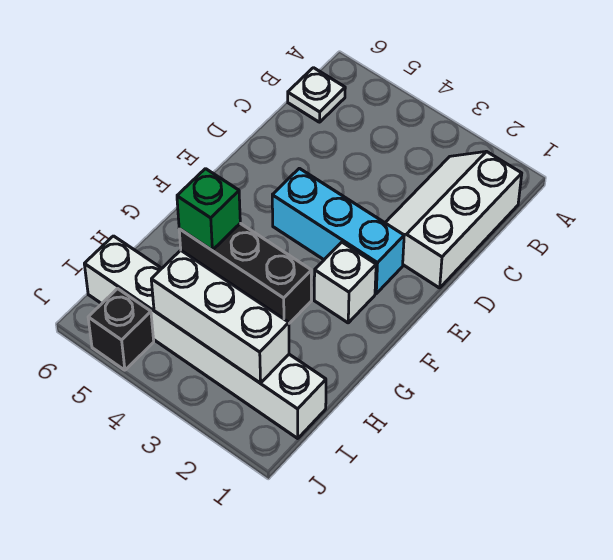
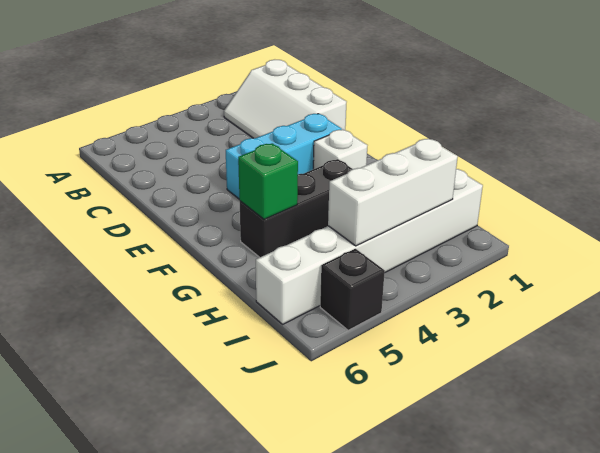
white plate B6 level 1 -> none

